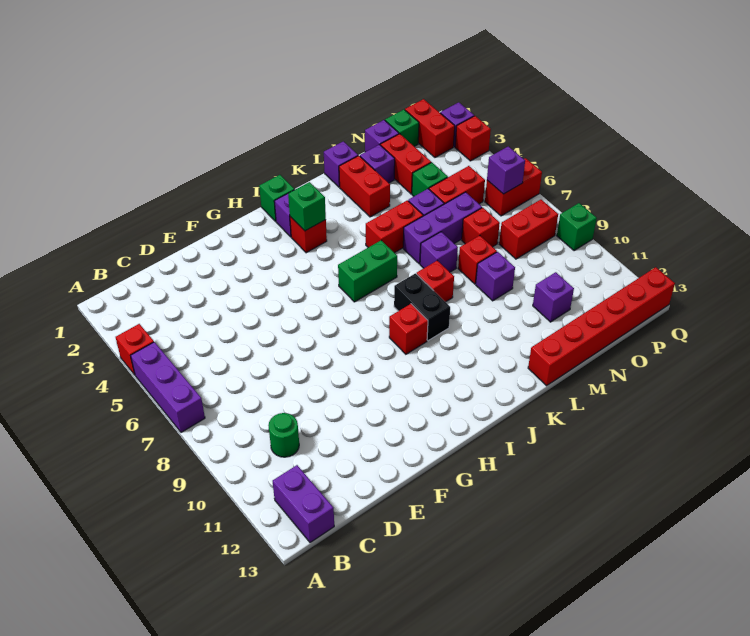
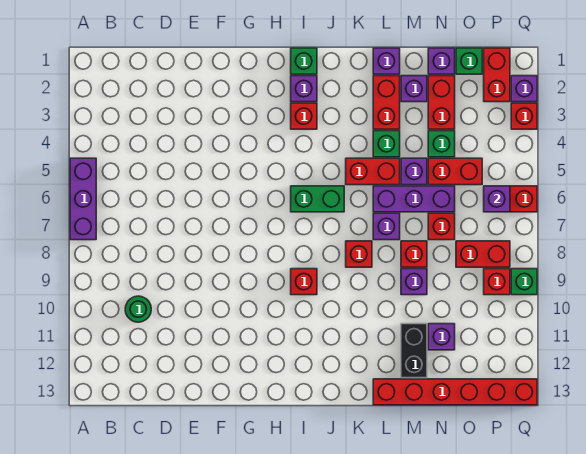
red brick A4 level 1 -> red brick P9 level 1
purple brick B12:B13 level 1 -> none
green brick I3 level 2 -> green brick L4 level 1
black brick J8:J9 level 1 -> black brick M11:M12 level 1

